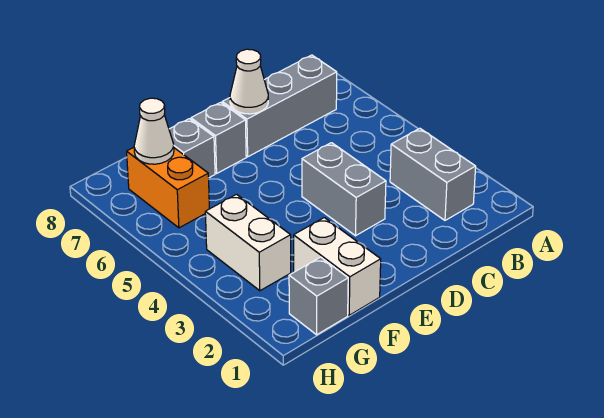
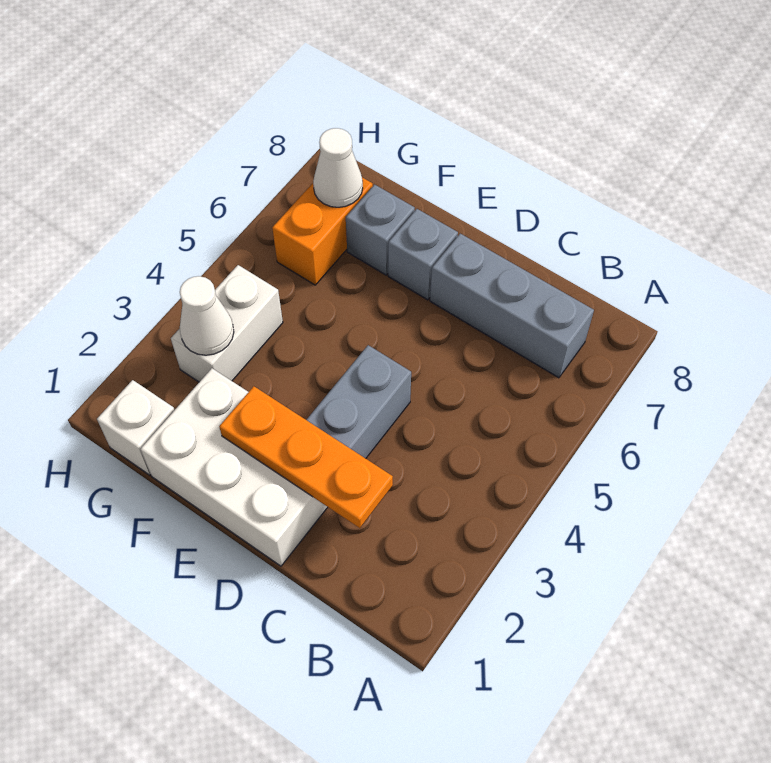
grey brick B2:B3 level 1 -> none
none -> orange plate C2:E2 level 2
white cone D7 level 2 -> white cone G3 level 2
white brick F1:F2 level 1 -> white brick D1:F2 level 1
grey brick G1 level 1 -> white brick G1 level 1

